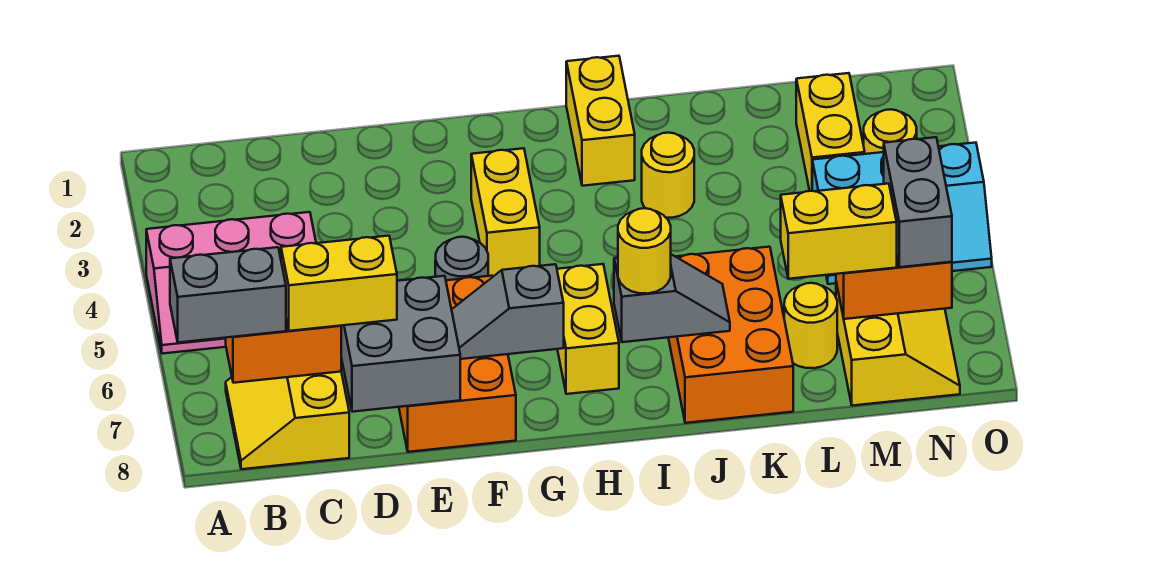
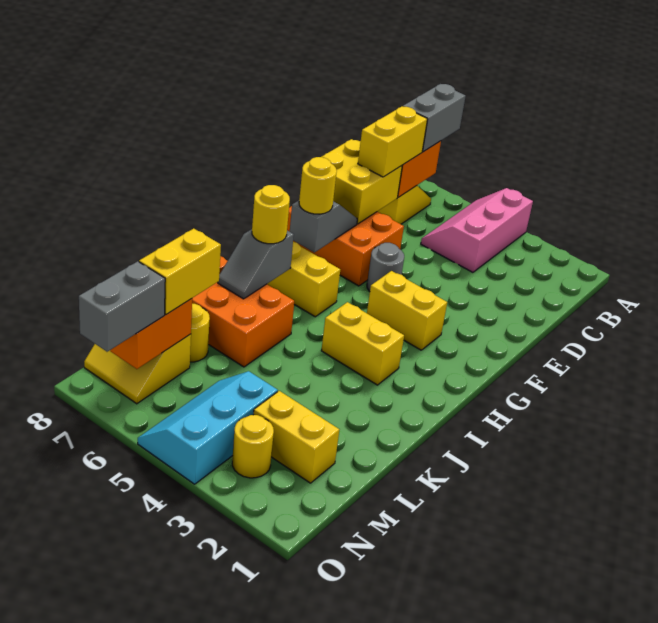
grey brick D7:E8 level 2 -> yellow brick D7:E8 level 2
yellow brick I1:I2 level 1 -> yellow brick I3:I4 level 1
yellow round brick J3 level 1 -> yellow round brick G7 level 3
grey brick N6:N7 level 3 -> grey brick N7:O7 level 3

